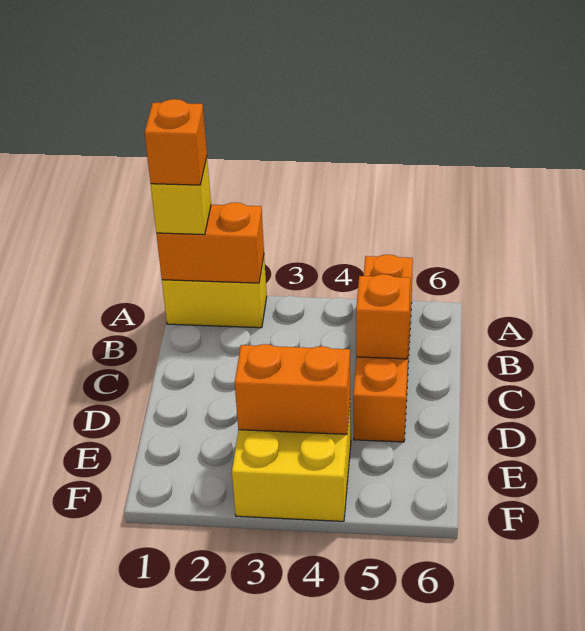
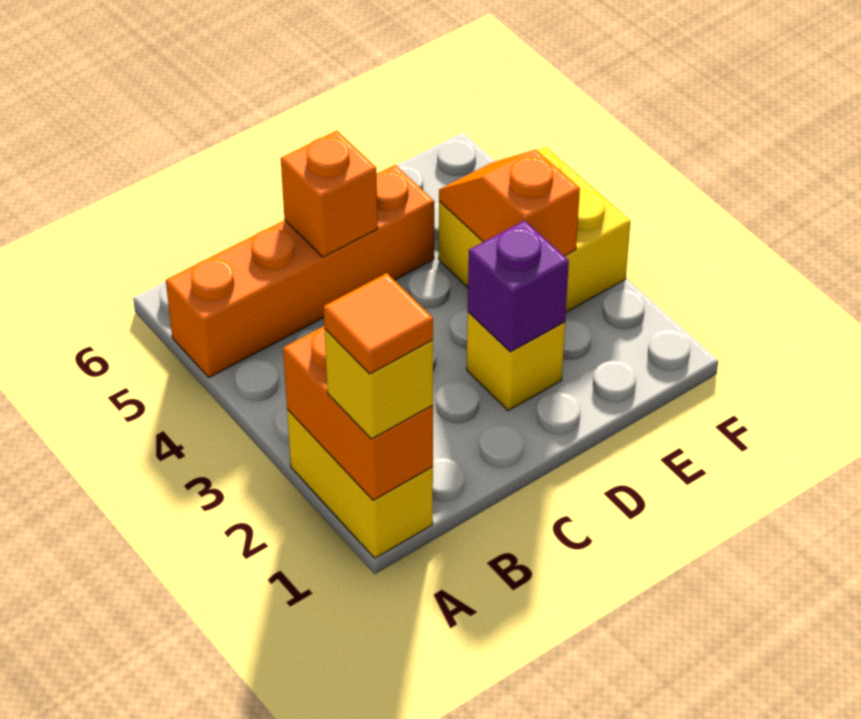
orange brick A1 level 4 -> orange tile A1 level 4
none -> yellow brick D2 level 1
none -> purple brick D2 level 2
orange brick E3:E4 level 2 -> orange slope E3:E4 level 2 top 3

